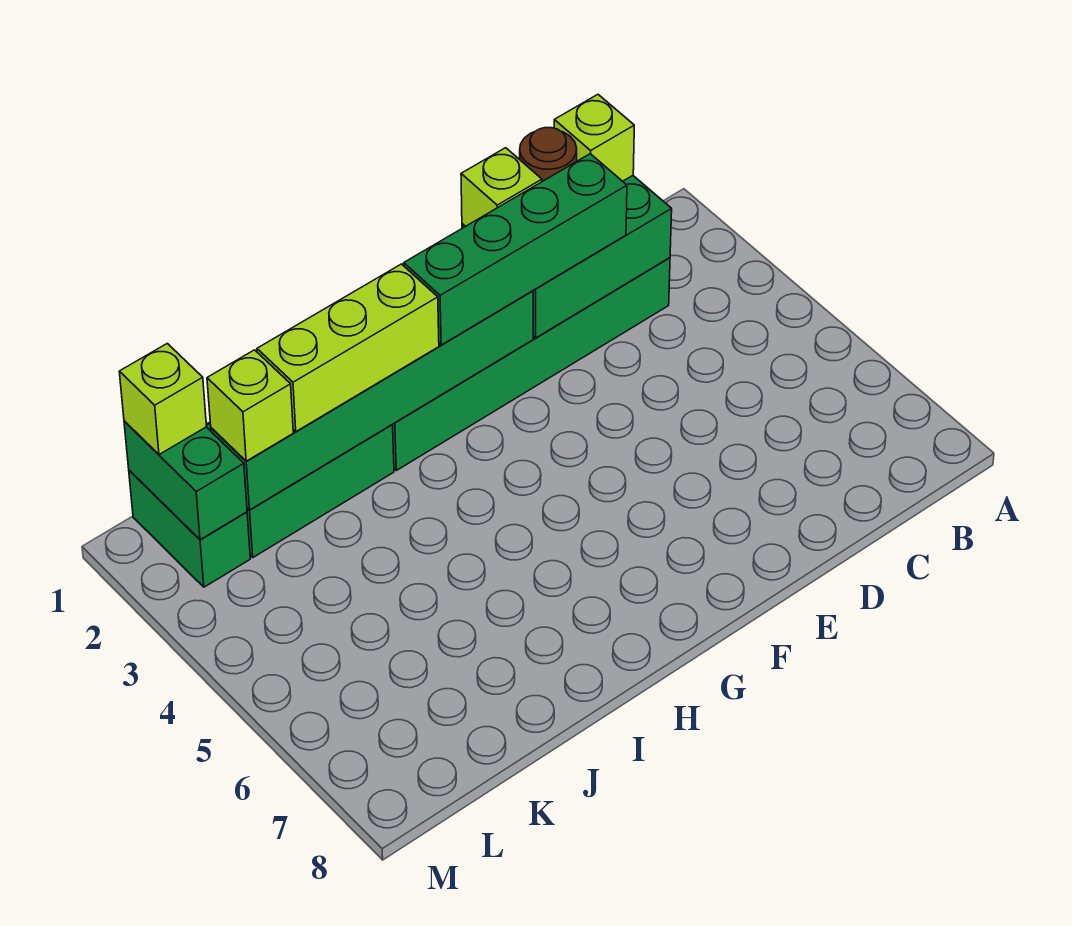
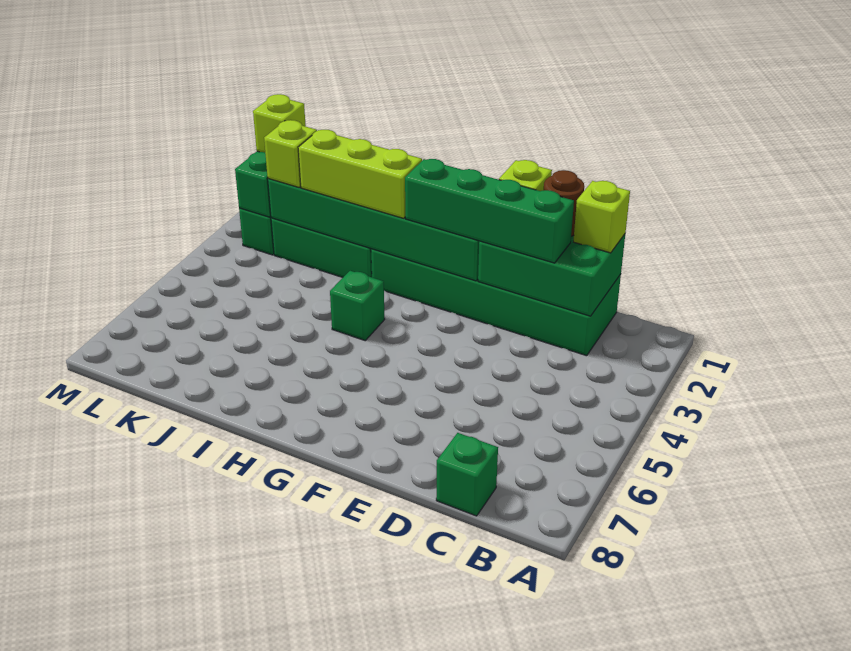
none -> green brick C8 level 1
none -> green brick H4 level 1

